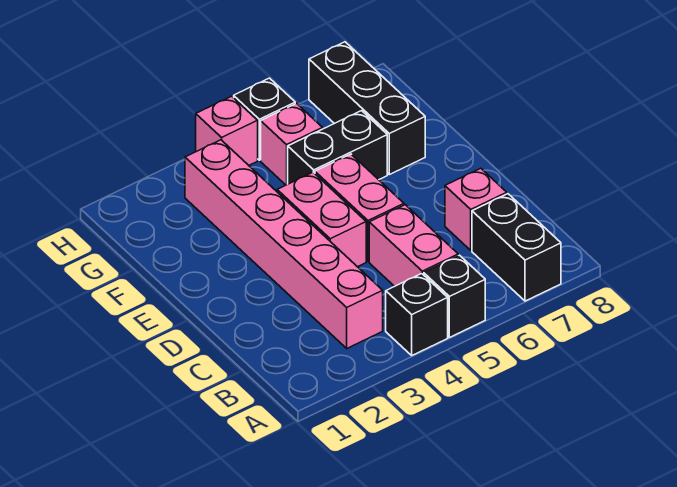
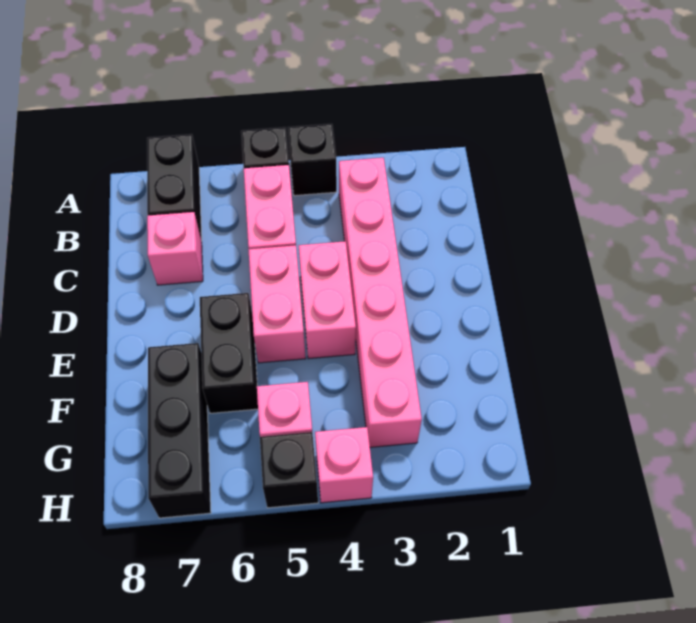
black brick F5:F6 level 1 -> black brick E6:F6 level 1

